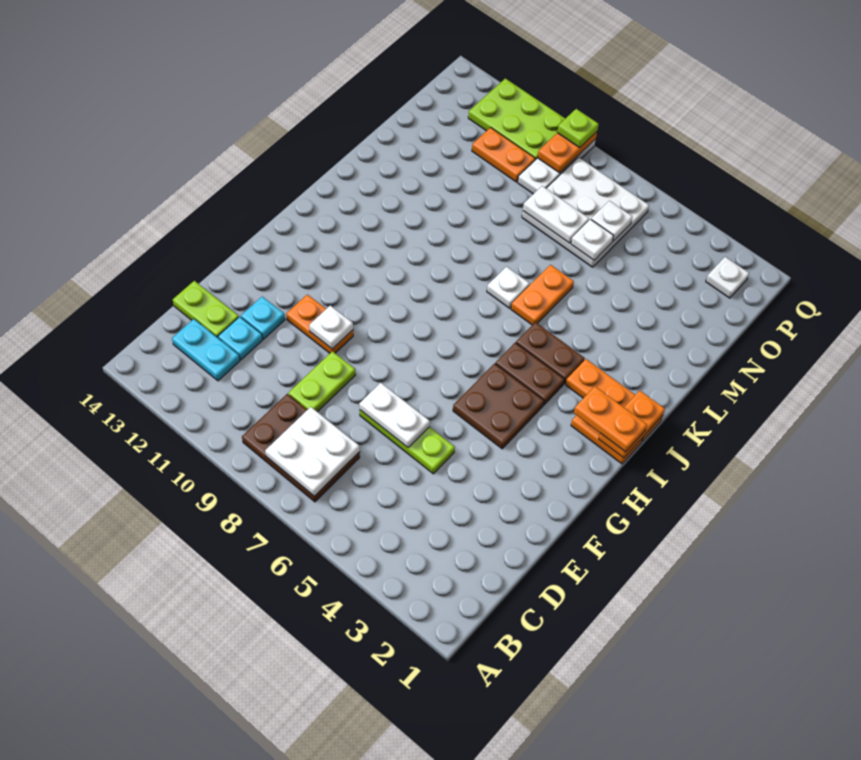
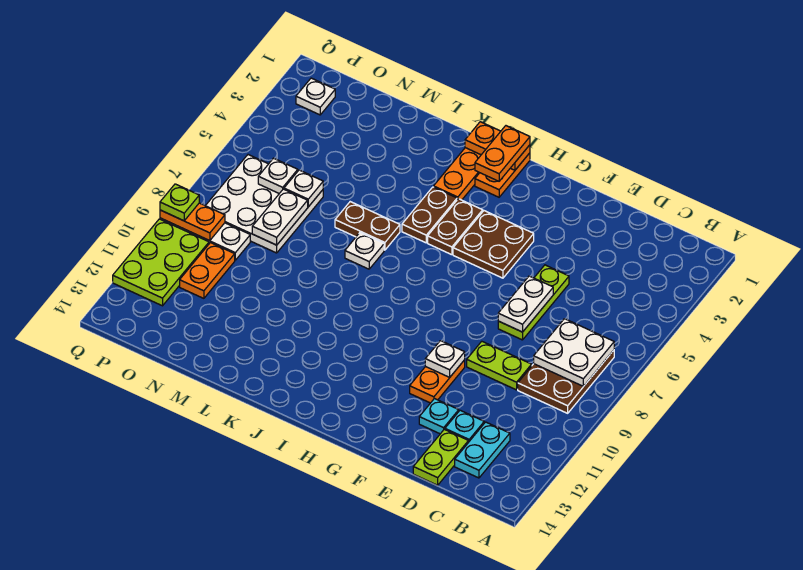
orange plate K6:L6 level 1 -> brown plate K6:L6 level 1

